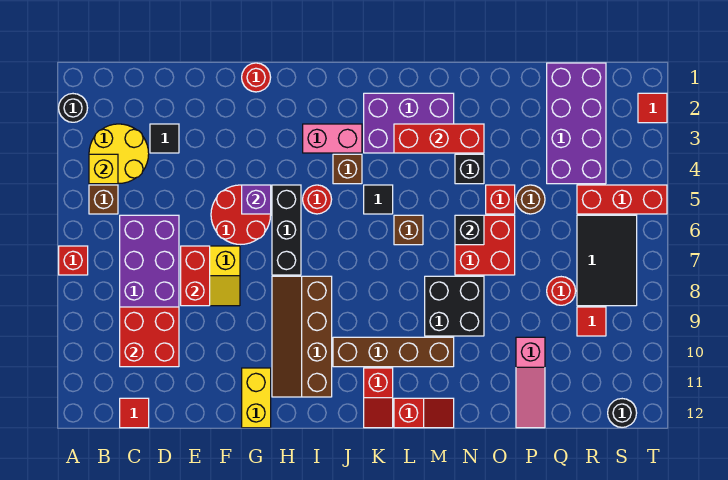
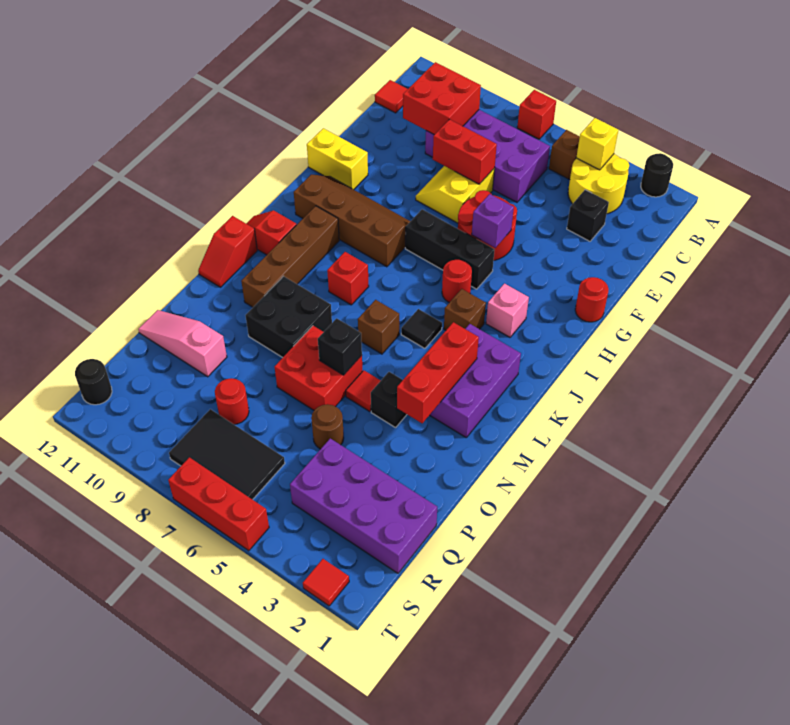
black tile D3 level 1 -> black brick D3 level 1
pink brick I3:J3 level 1 -> pink brick I3 level 1
red brick O5 level 1 -> red brick K8 level 1
red brick R5:T5 level 1 -> red brick T5:T7 level 1
red tile R9 level 1 -> red tile N5 level 1

